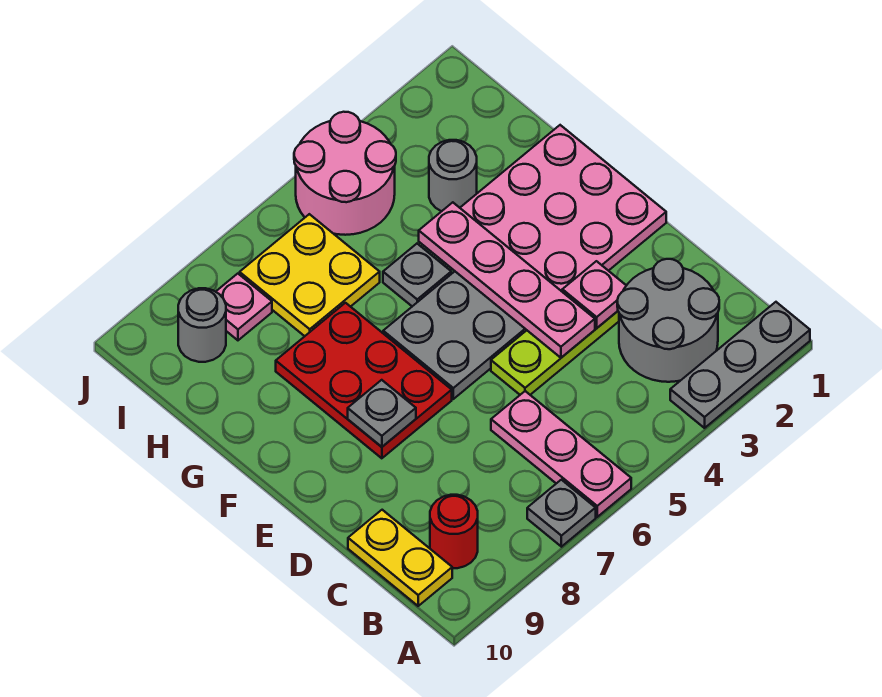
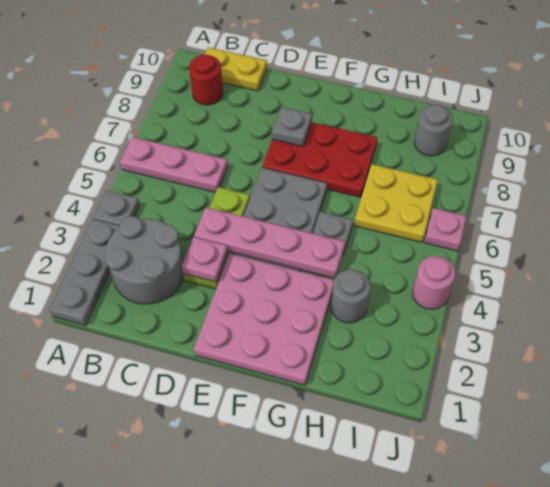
grey plate A7 level 1 -> grey plate A4 level 1
pink round brick I4:J5 level 1 -> pink round brick J4 level 1
pink plate I8 level 1 -> pink plate J6 level 1

